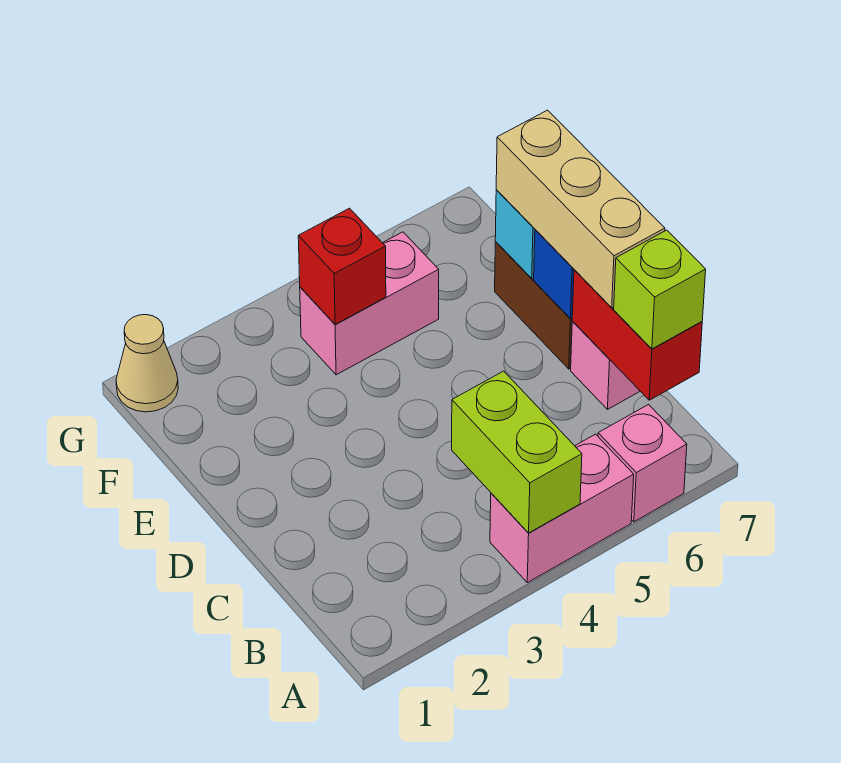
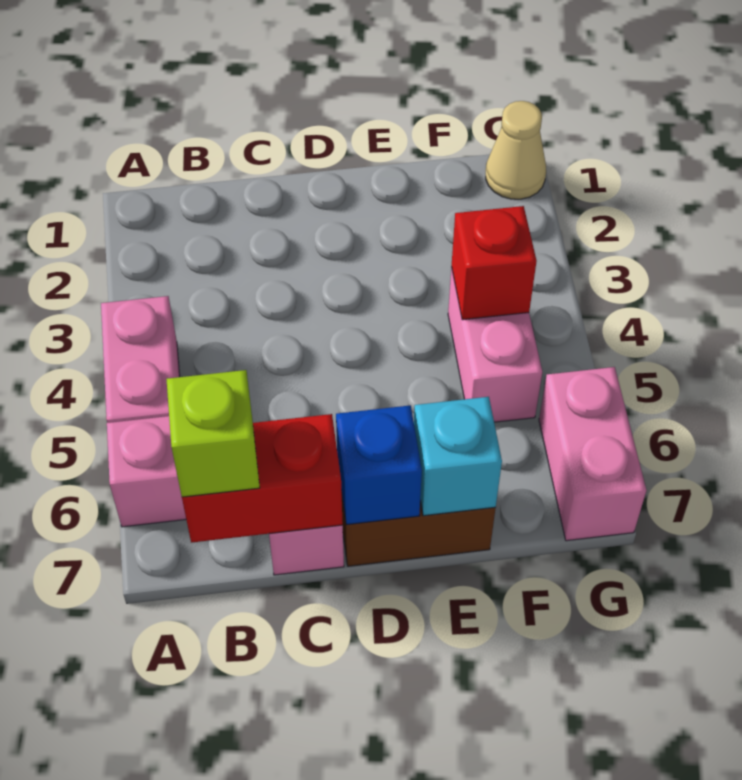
lime brick A4:B4 level 2 -> none
tan brick C7:E7 level 3 -> none
none -> pink brick G6:G7 level 1

